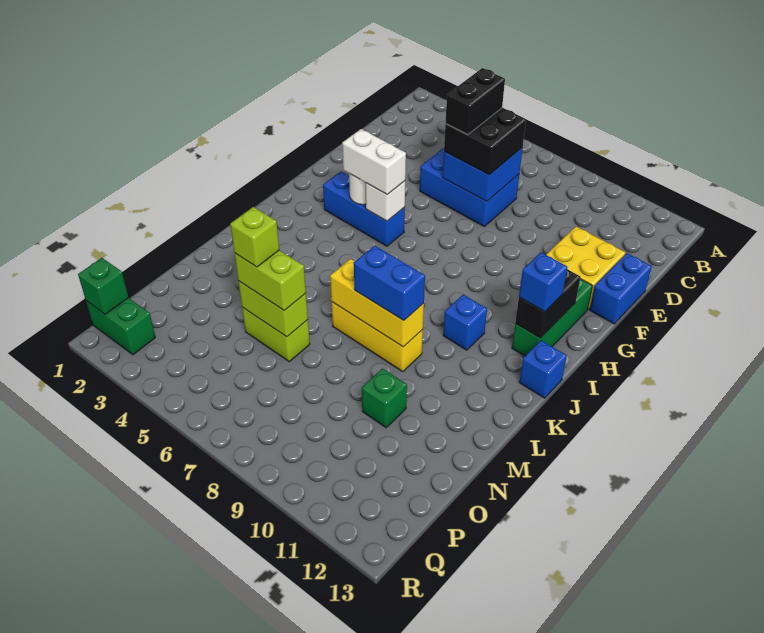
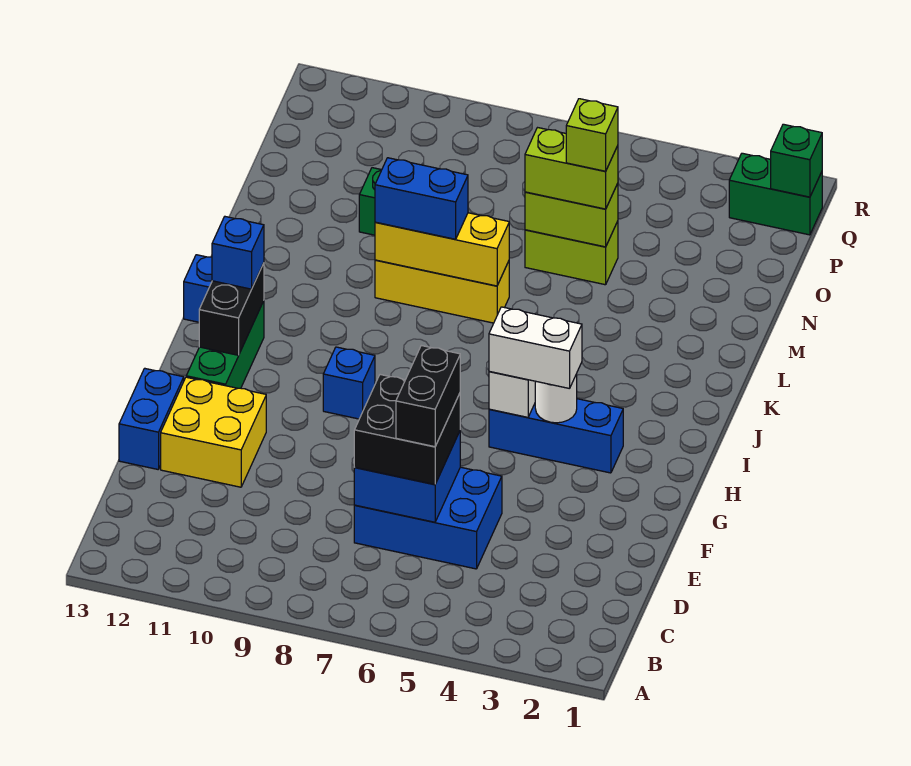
blue brick J10 level 1 -> blue brick H9 level 1

